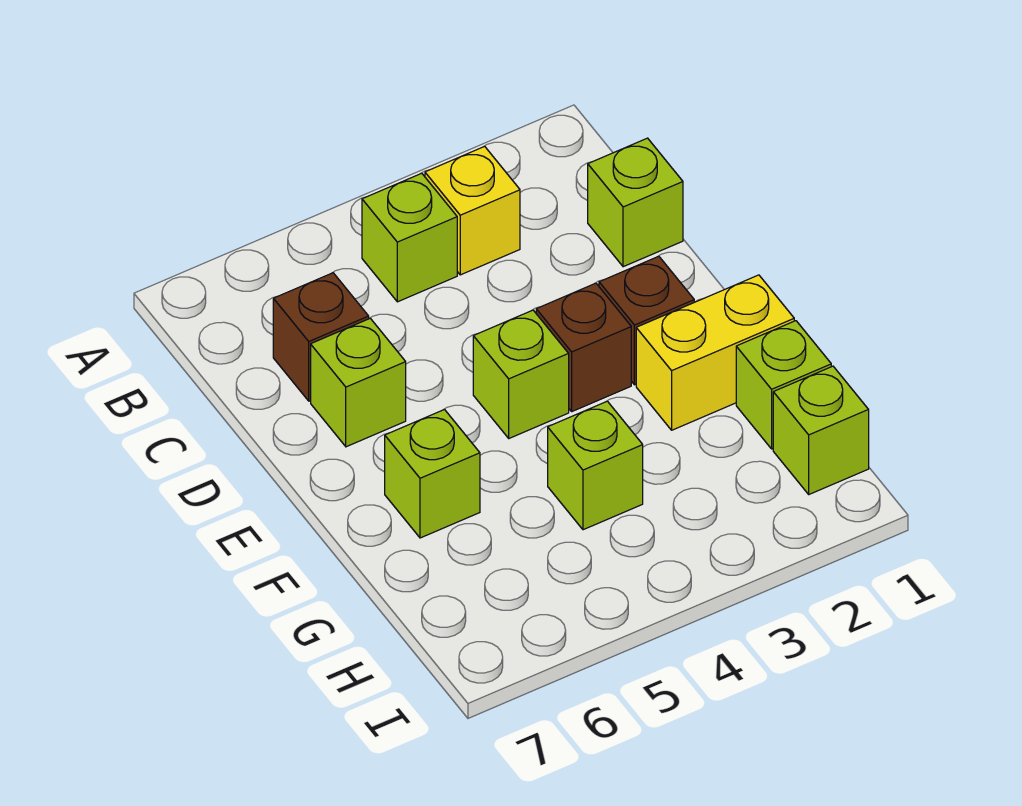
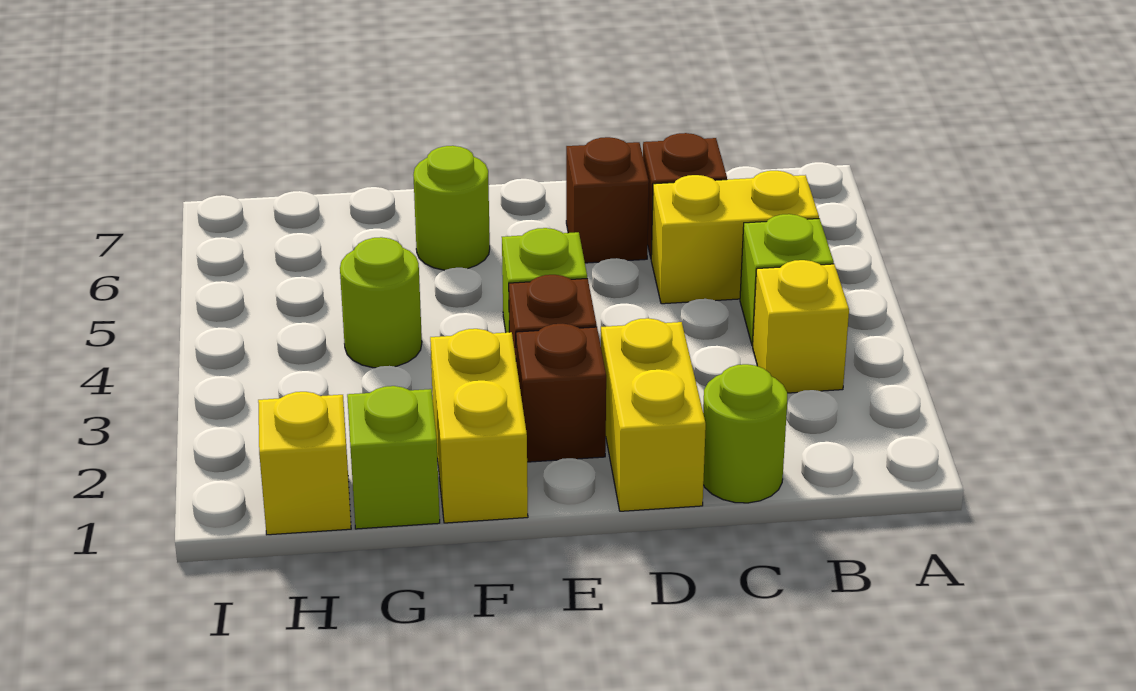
none -> yellow brick B5:C5 level 1
lime brick C1 level 1 -> lime round brick C1 level 1
none -> yellow brick D1:D2 level 1
lime brick D6 level 1 -> brown brick D6 level 1
lime brick F6 level 1 -> lime round brick F6 level 1
lime brick G4 level 1 -> lime round brick G4 level 1
lime brick H1 level 1 -> yellow brick H1 level 1

